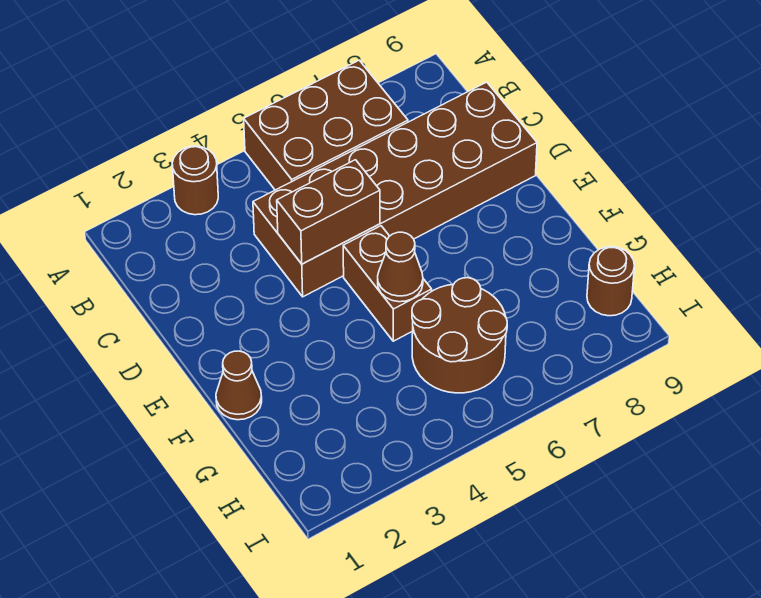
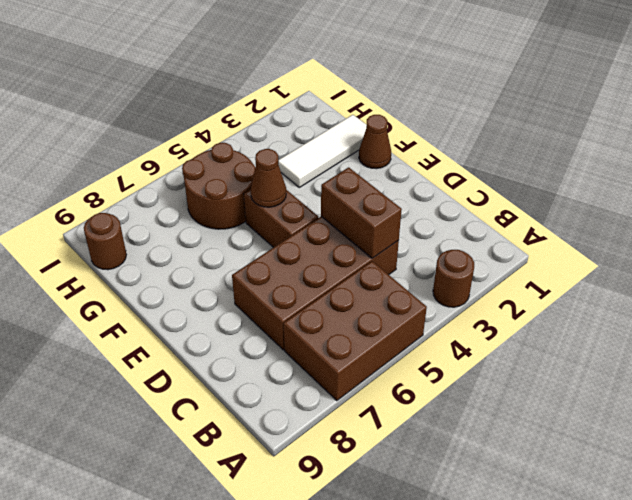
brown brick C4:D9 level 1 -> brown brick C4:D7 level 1
brown brick D4:D5 level 2 -> brown brick C4:D4 level 2
none -> white tile G1:G3 level 1

